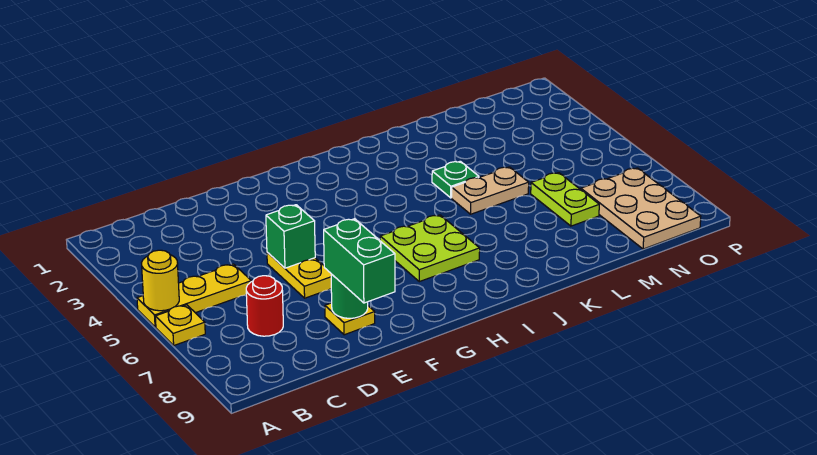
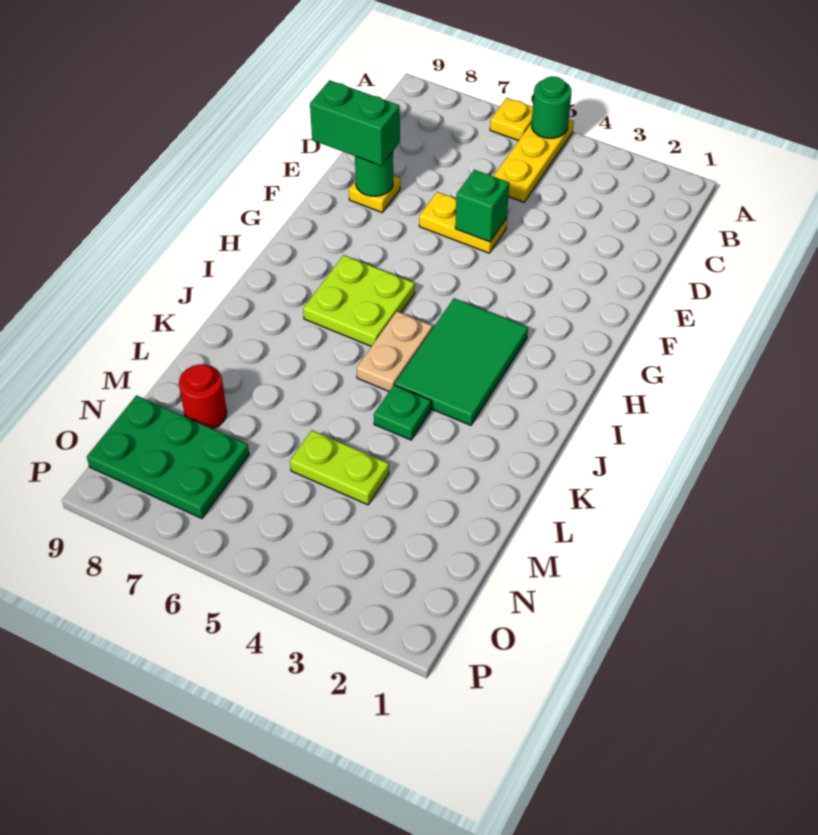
yellow round brick A5 level 2 -> green round brick A5 level 2
red round brick C7 level 1 -> red round brick M8 level 1
none -> green tile H3:J4 level 1
tan plate K5:L5 level 1 -> tan plate I5:J5 level 1
lime plate M6:M7 level 1 -> lime plate M4:M5 level 1
tan plate N7:O9 level 1 -> green plate N7:O9 level 1

